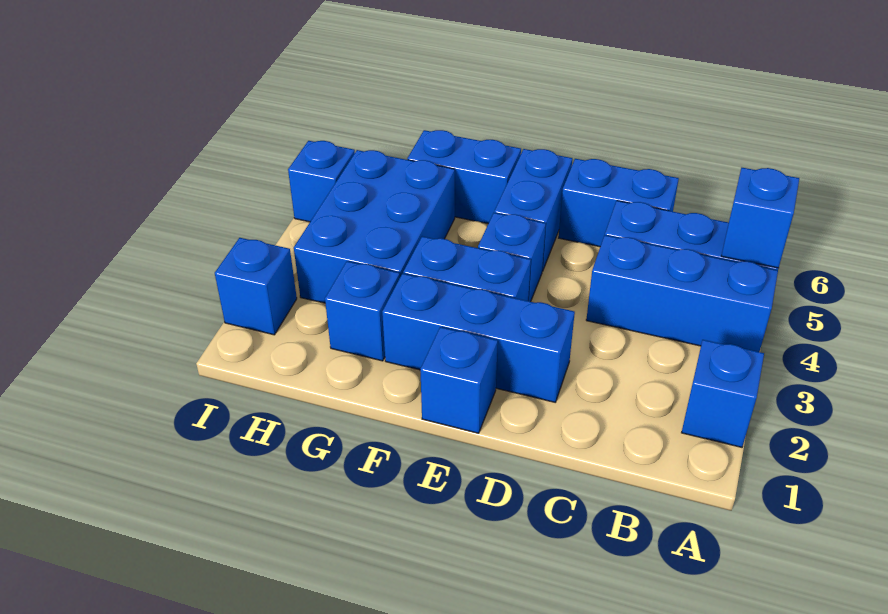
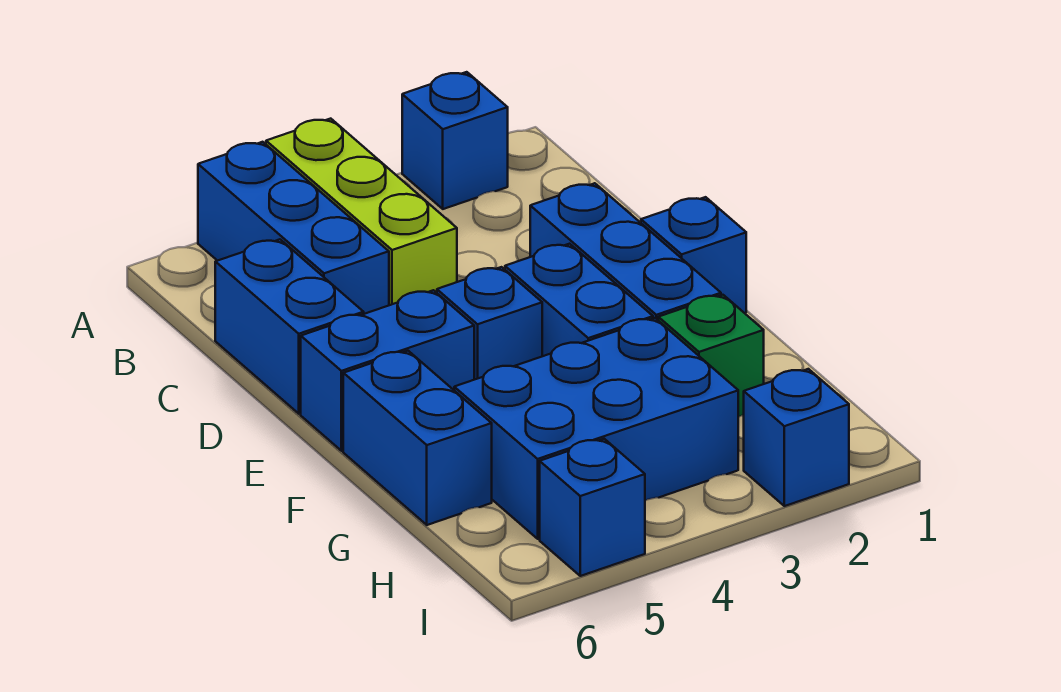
blue brick A4:C4 level 1 -> lime brick A4:C4 level 1
blue brick A5 level 2 -> none
blue brick G2 level 1 -> green brick G2 level 1

